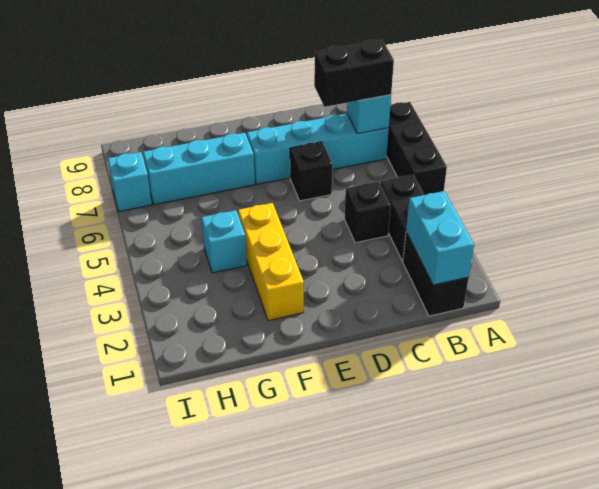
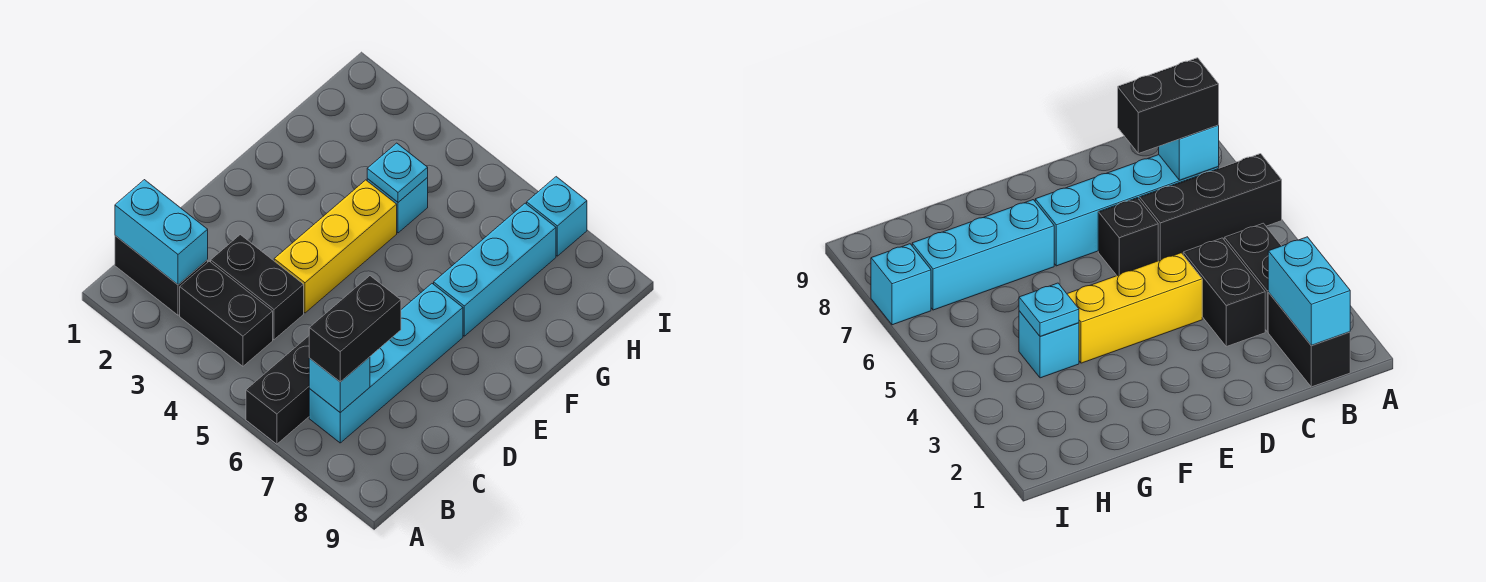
black brick A5:A7 level 1 -> black brick A6:C6 level 1
black brick C4 level 1 -> black brick C3:C4 level 1
yellow brick F2:F4 level 1 -> yellow brick D4:F4 level 1
none -> cyan plate G4 level 2

